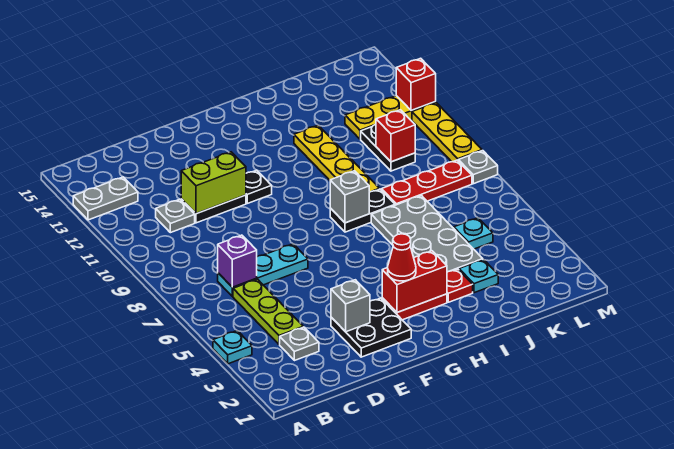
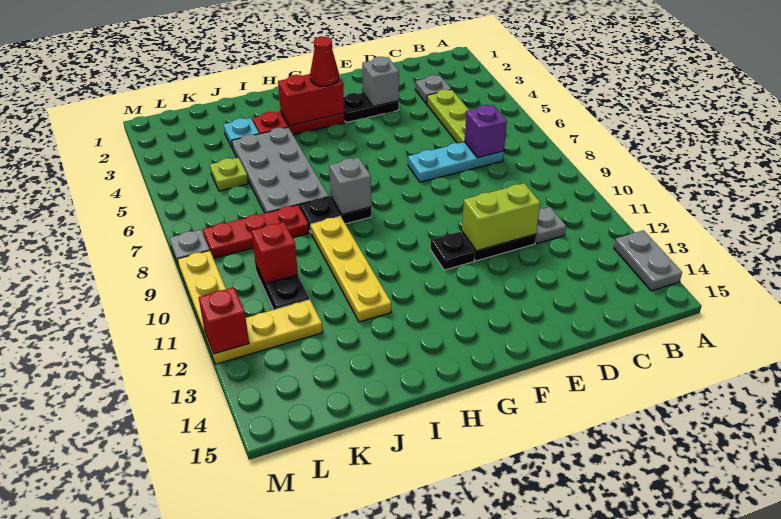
cyan plate A4 level 1 -> none
grey plate A13:B13 level 1 -> grey plate A13:A14 level 1
black plate E2:F3 level 1 -> black plate E3:F3 level 1
cyan plate K5 level 1 -> lime plate K5 level 1

